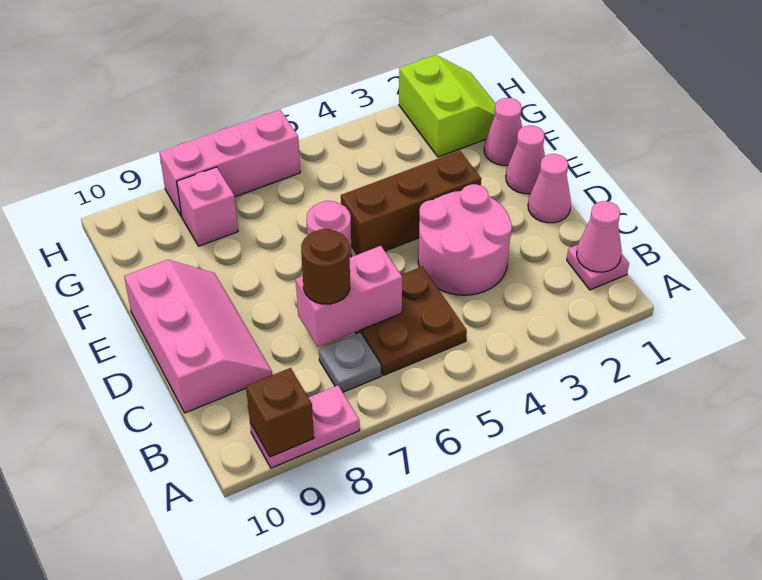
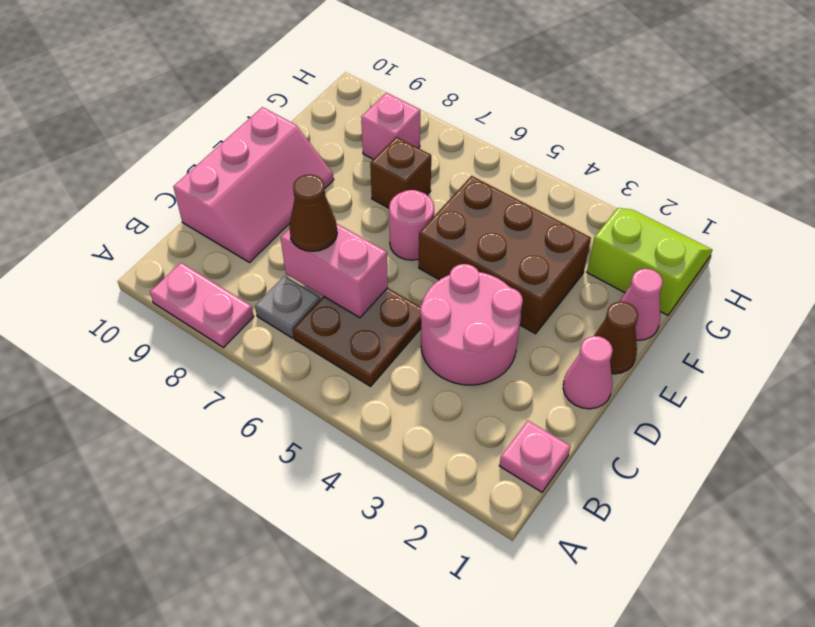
brown brick A9 level 2 -> brown brick F7 level 1
pink cone B1 level 2 -> none
brown round brick C7 level 3 -> brown cone C7 level 3
pink cone E1 level 1 -> brown cone E1 level 1
brown brick E3:E5 level 1 -> brown brick E3:F5 level 1
lime slope G1:H2 level 1 top 2 -> lime slope G1:H2 level 1 top G
pink brick H6:H8 level 1 -> none

